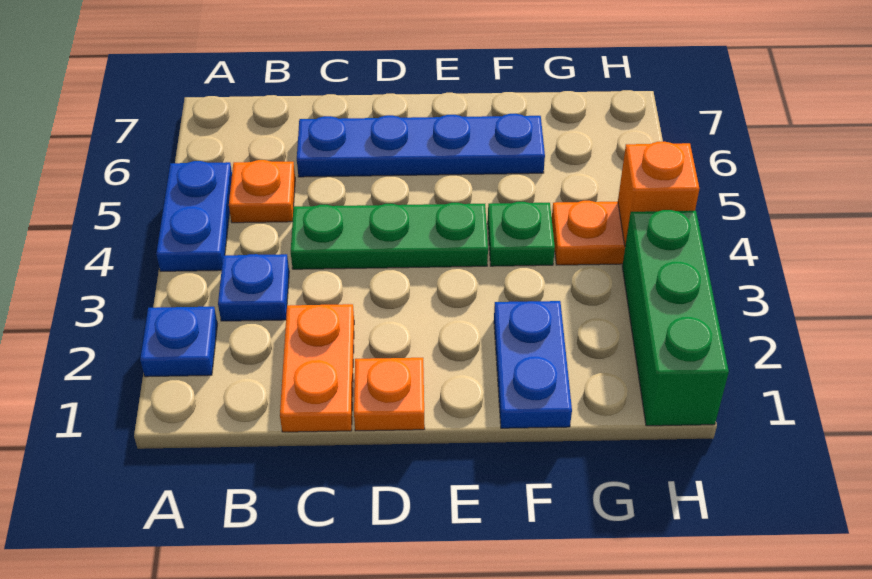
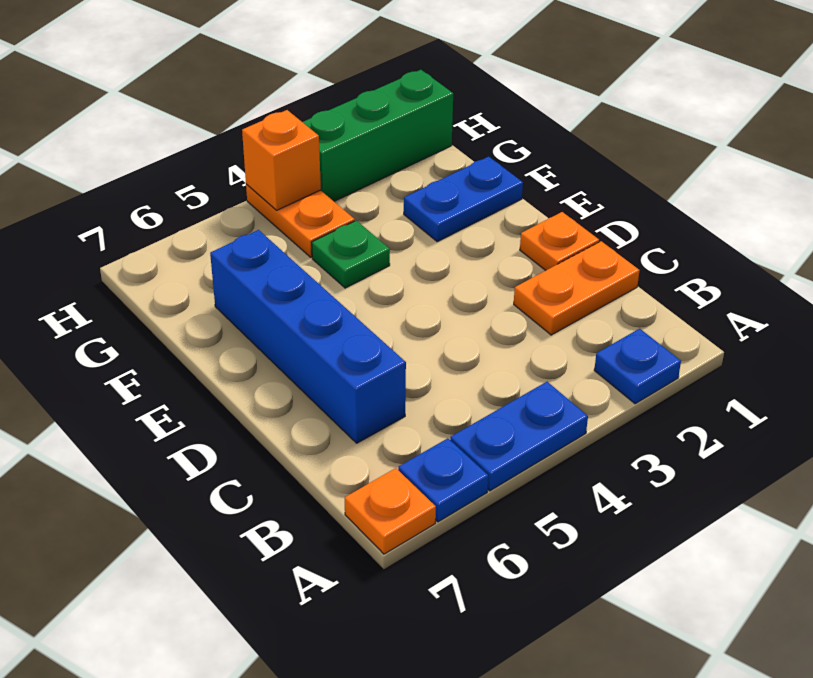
blue plate B3 level 1 -> blue plate A6 level 1
orange plate B5 level 1 -> orange plate A7 level 1
green plate C4:E4 level 1 -> none
blue plate C6:F6 level 1 -> blue brick C6:F6 level 1

